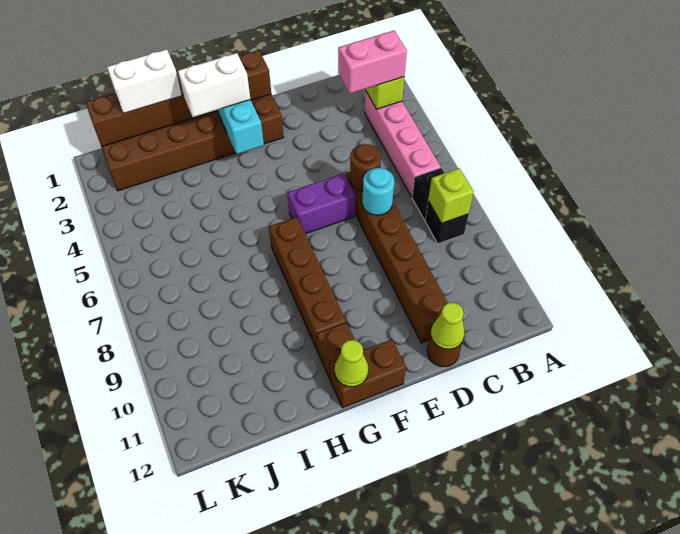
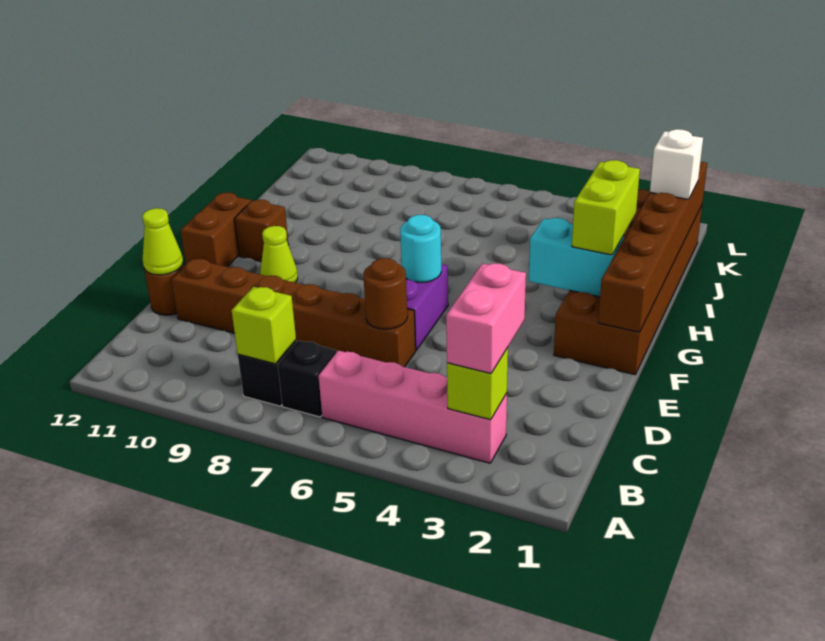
cyan round brick D7 level 2 -> cyan round brick F6 level 2
white brick G2:H2 level 3 -> lime brick G2:H2 level 3
brown brick G7:G10 level 1 -> none
lime cone G12 level 2 -> lime cone F10 level 1
white brick I1:J1 level 3 -> white brick J1 level 3

